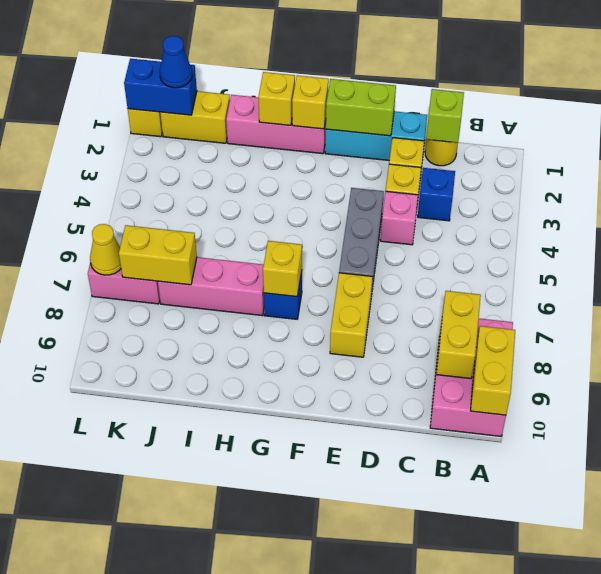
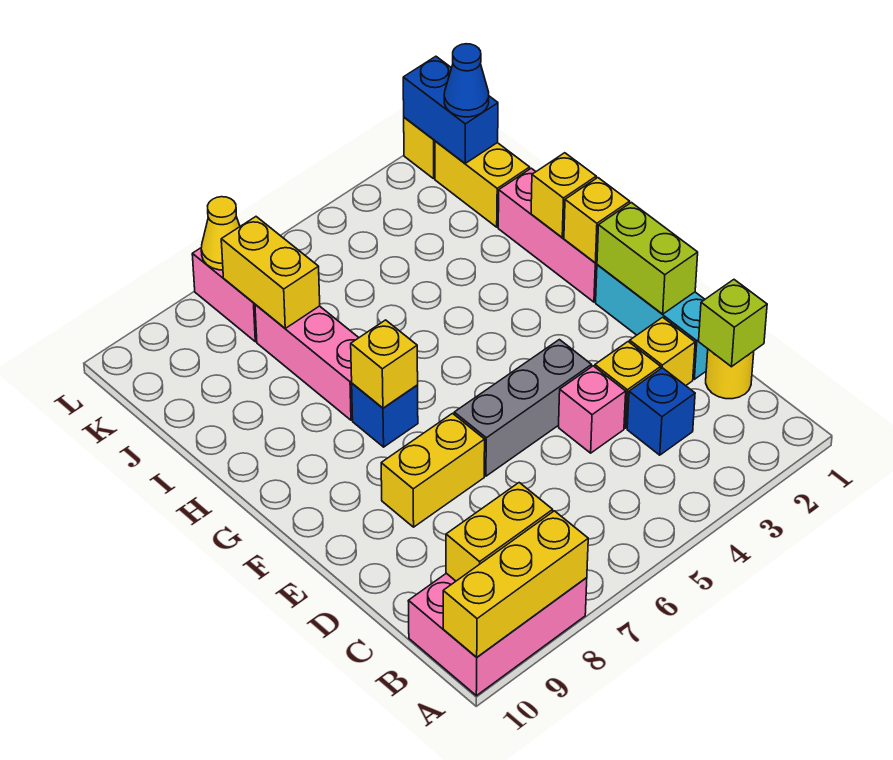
yellow brick A9:A10 level 2 -> yellow brick A8:A10 level 2

